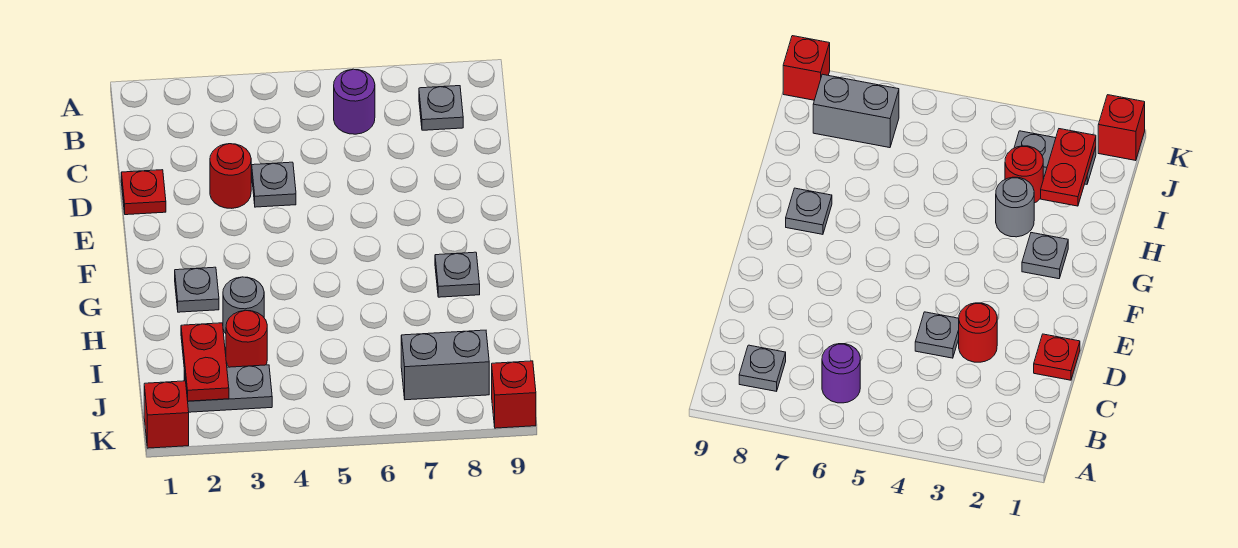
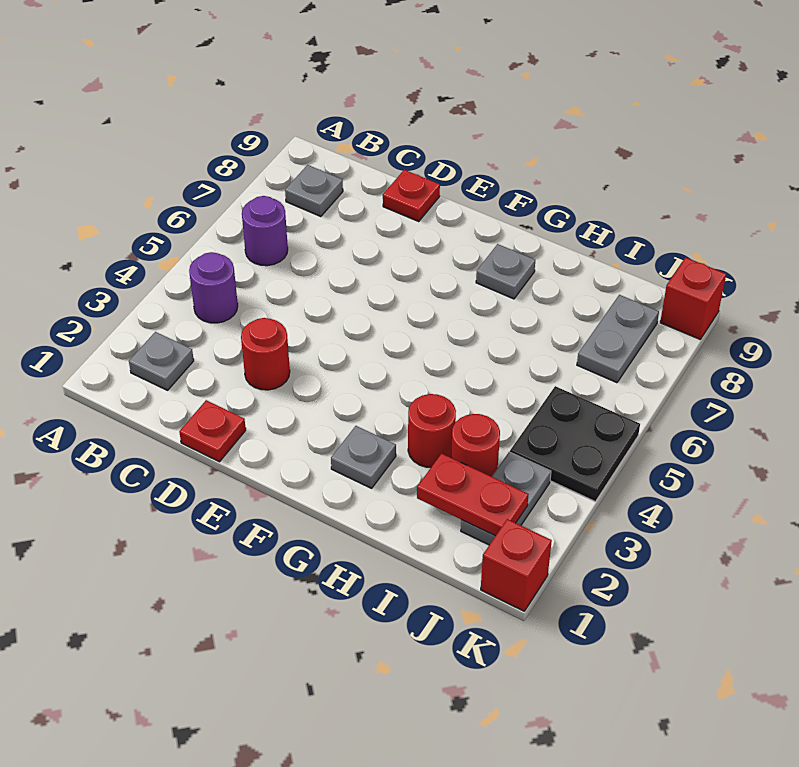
none -> purple round brick B4 level 1
grey plate D4 level 1 -> grey plate B2 level 1
none -> red plate D9 level 1
grey round brick H3 level 1 -> red round brick H3 level 1
none -> black plate J4:K5 level 1
grey brick J7:J8 level 1 -> grey plate J7:J8 level 1

